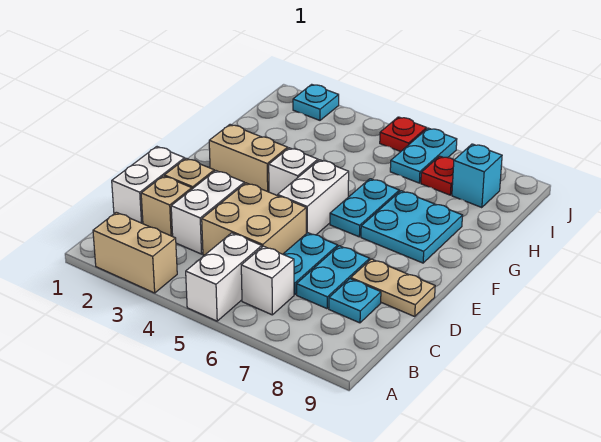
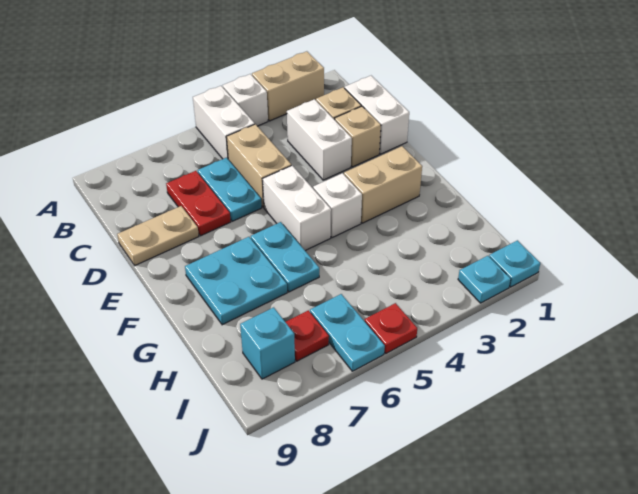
white brick B6 level 1 -> white brick A4 level 1
tan brick C4:D5 level 1 -> tan brick C5:D5 level 1
cyan plate C7:D7 level 1 -> red plate C7:D7 level 1
cyan plate C8 level 1 -> cyan plate J1 level 1

